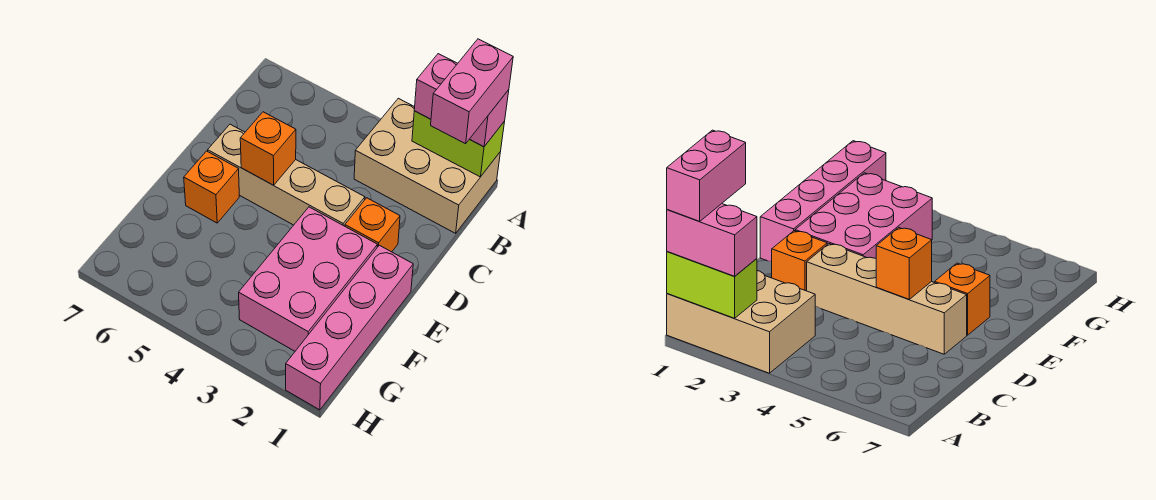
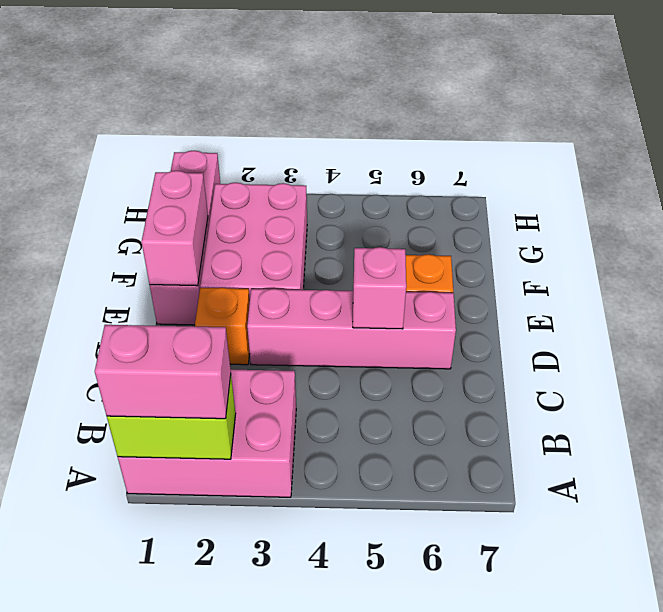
tan brick A1:B3 level 1 -> pink brick A1:B3 level 1
pink brick A1:B1 level 4 -> pink brick E1:F1 level 2
tan brick D3:D6 level 1 -> pink brick D3:D6 level 1
orange brick D5 level 2 -> pink brick D5 level 2

